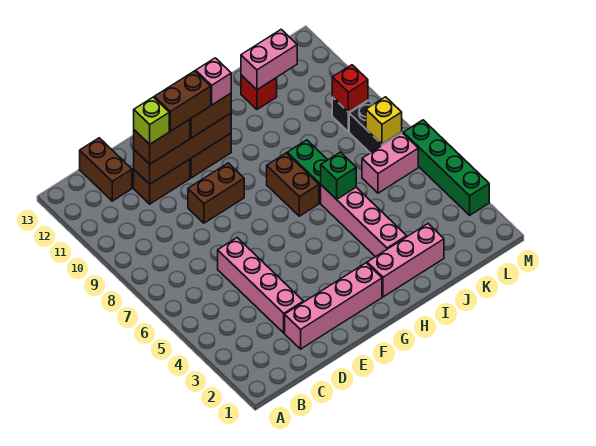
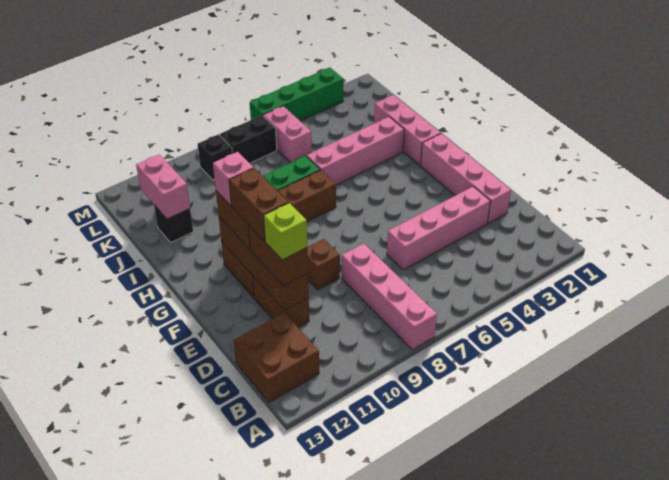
none -> pink brick A8:D8 level 1
brown brick C12:C13 level 1 -> brown brick B12:C13 level 1
brown brick E9:F9 level 1 -> brown brick E9 level 1
green brick I6 level 2 -> none
red brick J12 level 1 -> black brick J12 level 1
yellow brick L7 level 2 -> none
red brick L9 level 2 -> none

